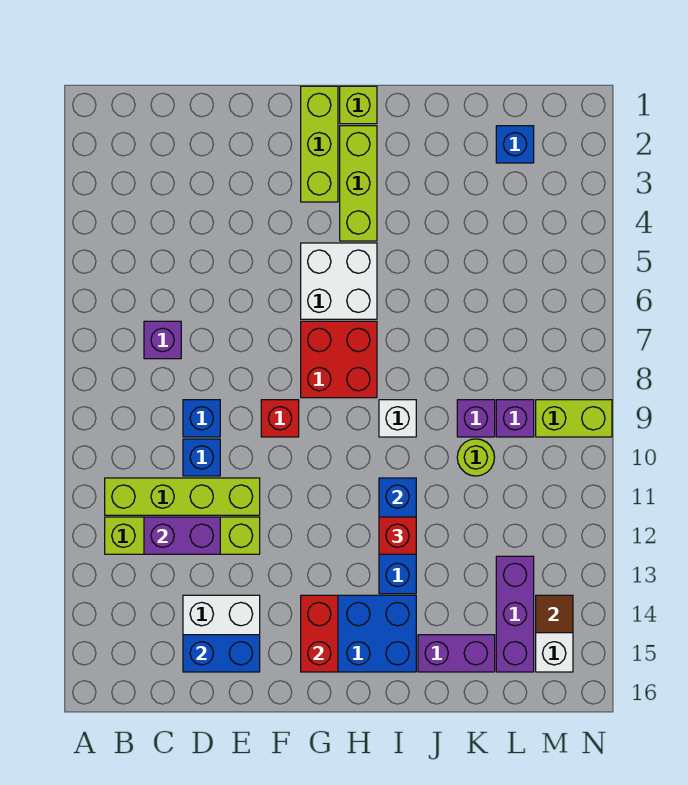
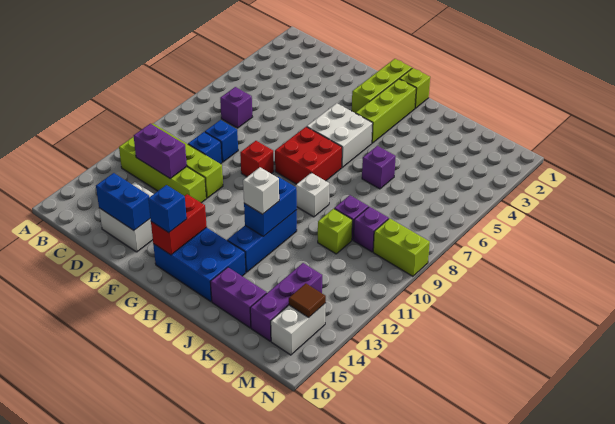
red brick I12 level 3 -> white brick I12 level 3
none -> purple brick J6 level 1
lime round brick K10 level 1 -> lime brick K10 level 1
blue brick L2 level 1 -> blue brick G15 level 3

